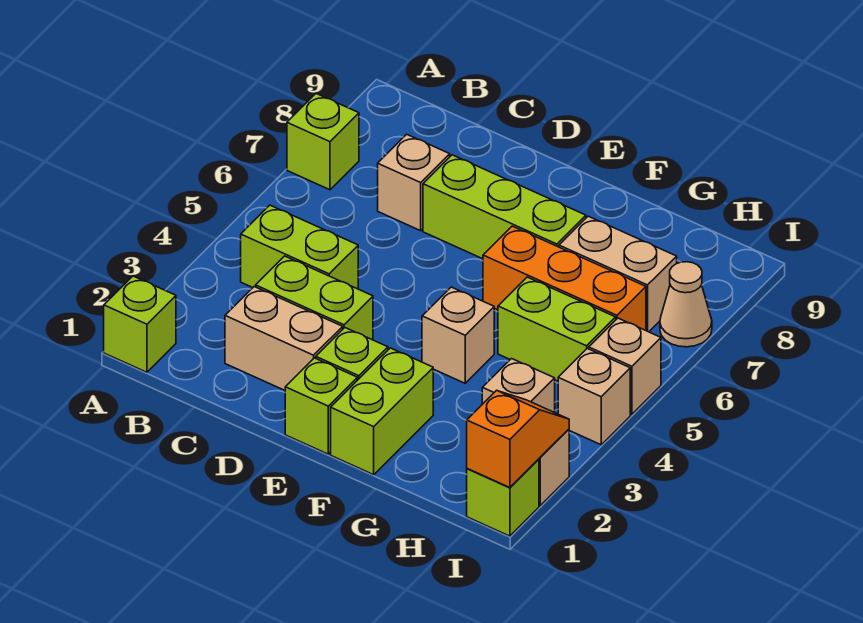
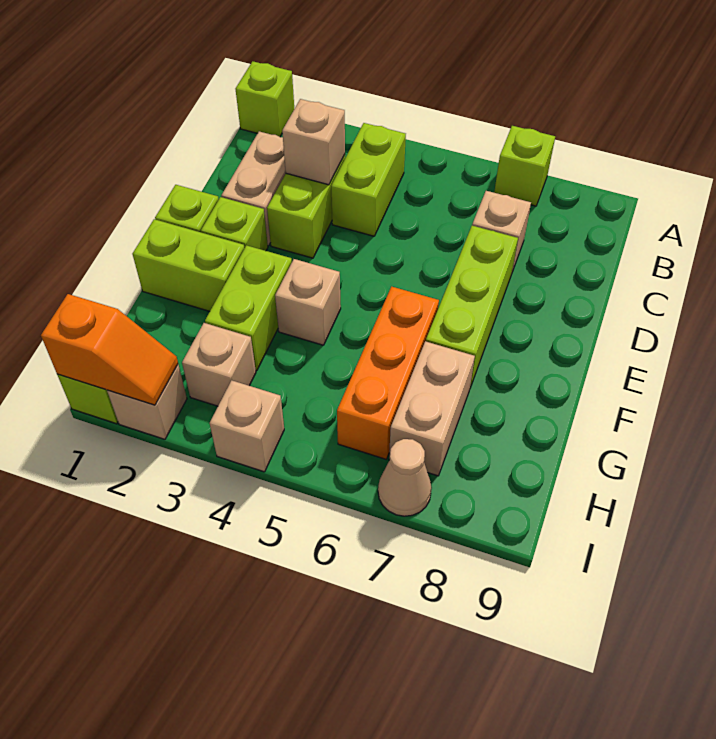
lime brick G5:H5 level 1 -> lime brick F3:G3 level 1
tan brick I5 level 1 -> tan brick C3 level 2

